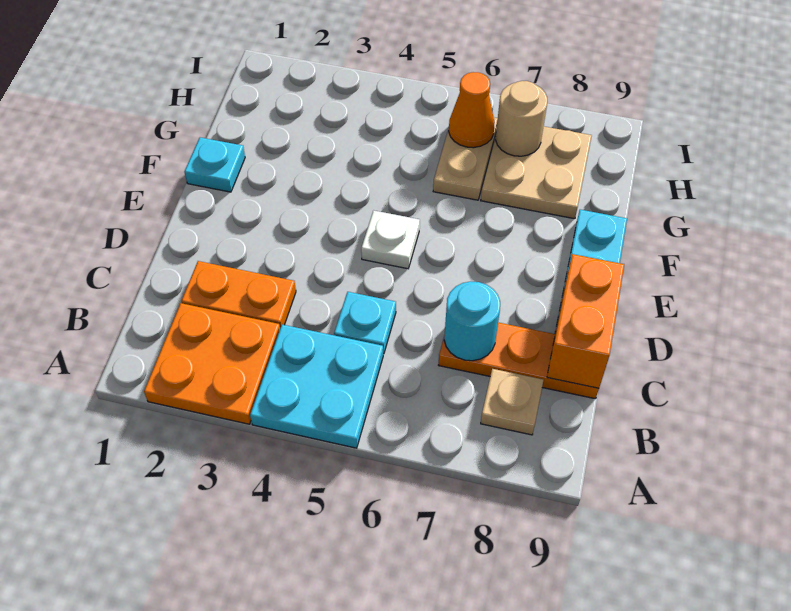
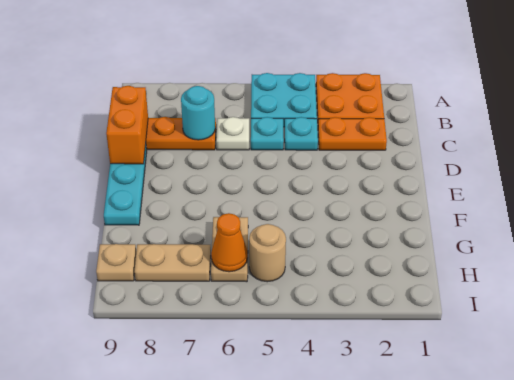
tan plate B8 level 1 -> tan plate H9 level 1
white plate E5 level 1 -> white plate C6 level 1
cyan plate F1 level 1 -> cyan plate C4 level 1
tan plate G7:H8 level 1 -> tan plate H7:H8 level 1
tan round brick H7 level 2 -> tan round brick H5 level 1

